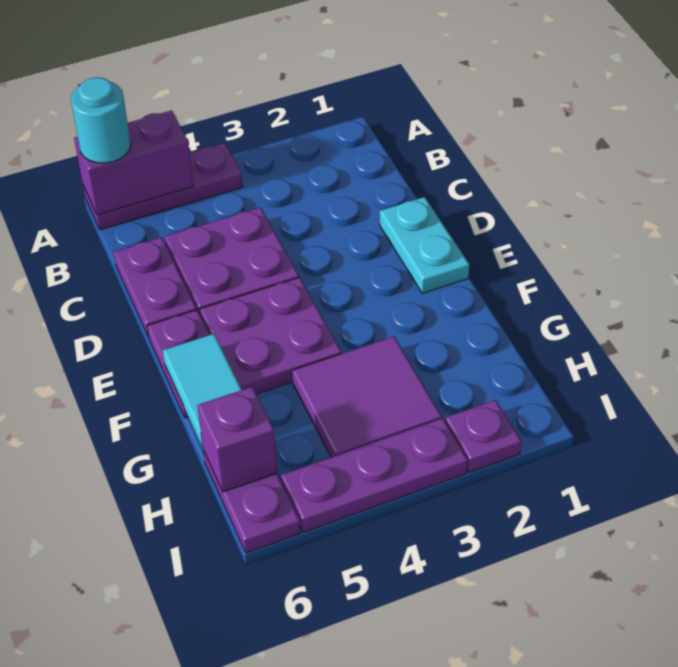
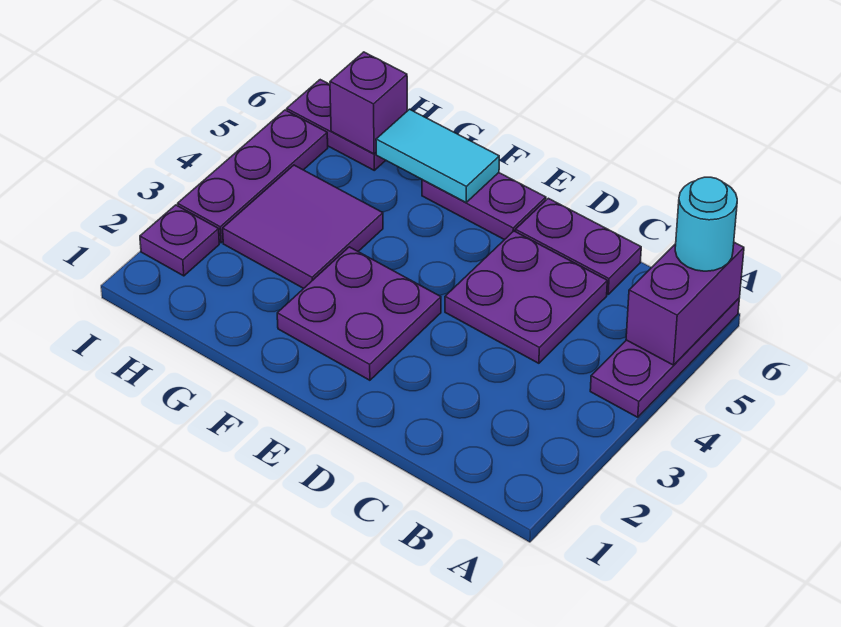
cyan plate D1:E1 level 1 -> none
purple plate E4:F5 level 1 -> purple plate E2:F3 level 1

